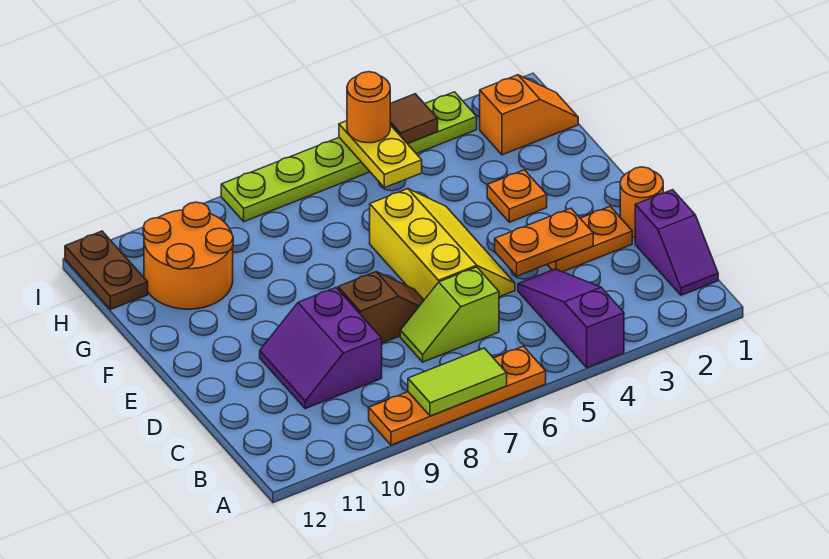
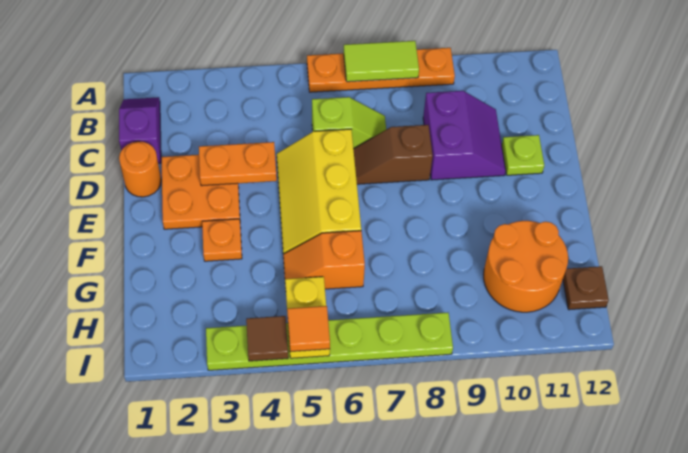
purple slope A4:C4 level 1 top A -> none
orange plate D2:D3 level 1 -> orange plate D2:E3 level 1
none -> lime plate D11 level 1
orange slope H1:H2 level 1 top 2 -> orange slope G5:G6 level 1 top 6
brown plate H12:I12 level 1 -> brown plate H12 level 1
orange round brick I5 level 3 -> orange tile I5 level 3

